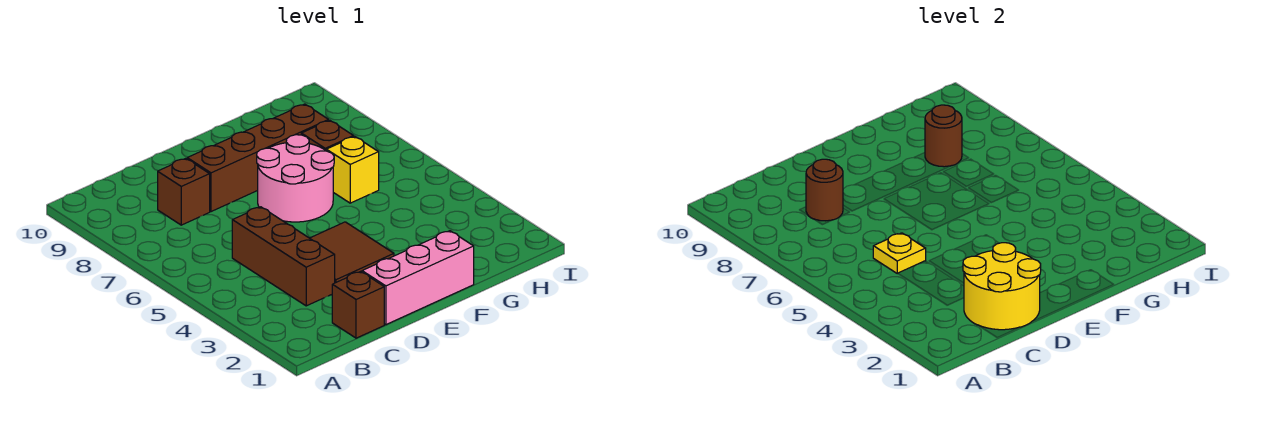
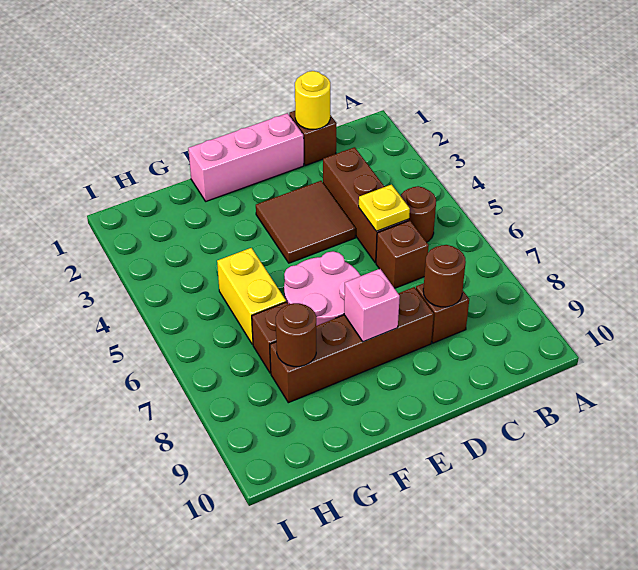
none -> brown round brick B5 level 1
yellow round brick C1:D2 level 2 -> yellow round brick C1 level 2
none -> brown brick C6 level 1
none -> pink brick E8 level 2
yellow brick G6 level 1 -> yellow brick G5:G6 level 1

